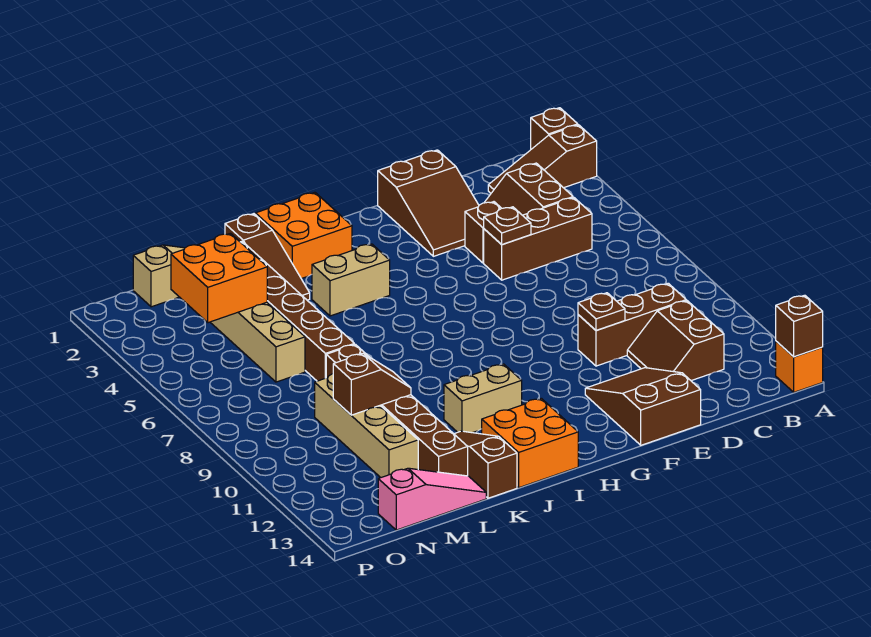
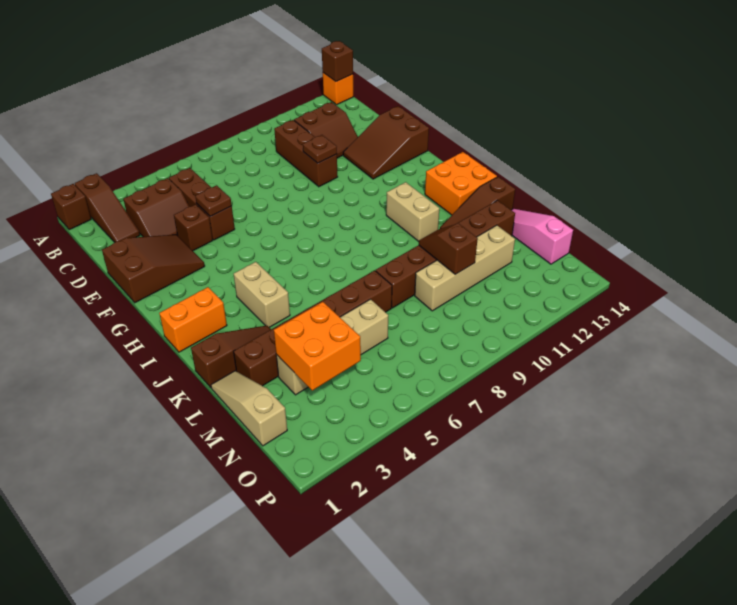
orange brick I1:J2 level 1 -> orange brick I1:I2 level 1

